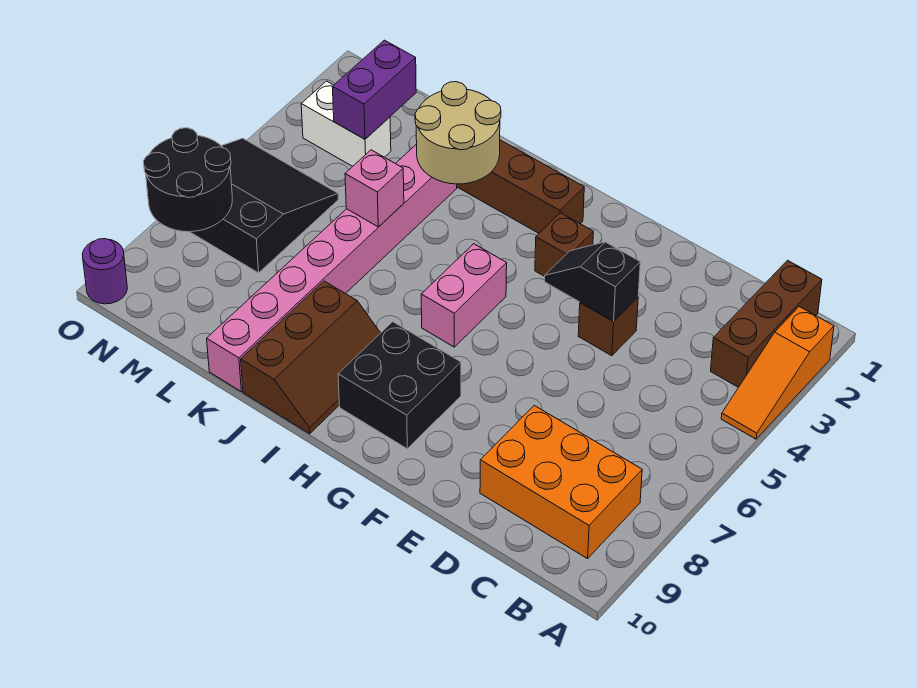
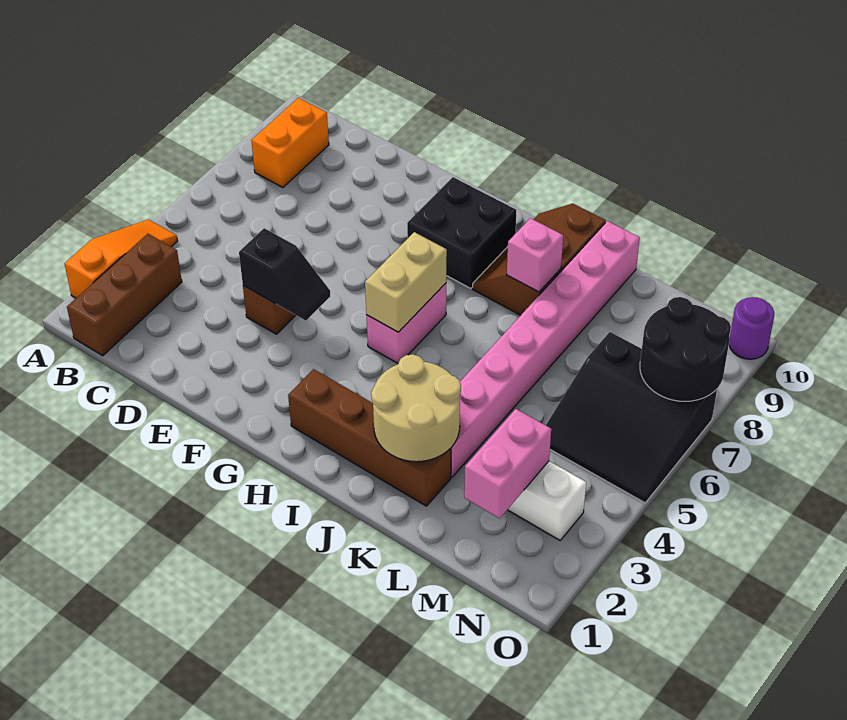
orange brick B8:D9 level 1 -> orange brick B8:B9 level 1
brown brick G3 level 1 -> none
none -> tan brick H5:H6 level 2
pink brick K5 level 2 -> pink brick J8 level 2
purple brick M2:M3 level 2 -> pink brick M2:M3 level 2

